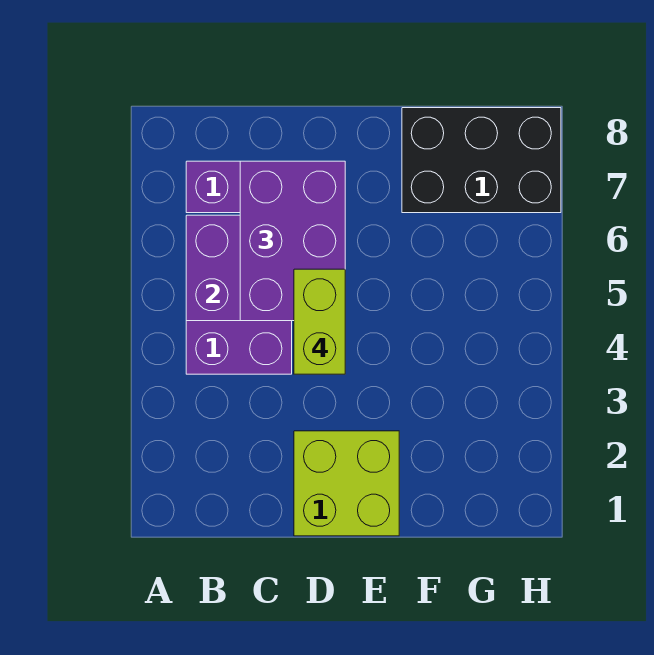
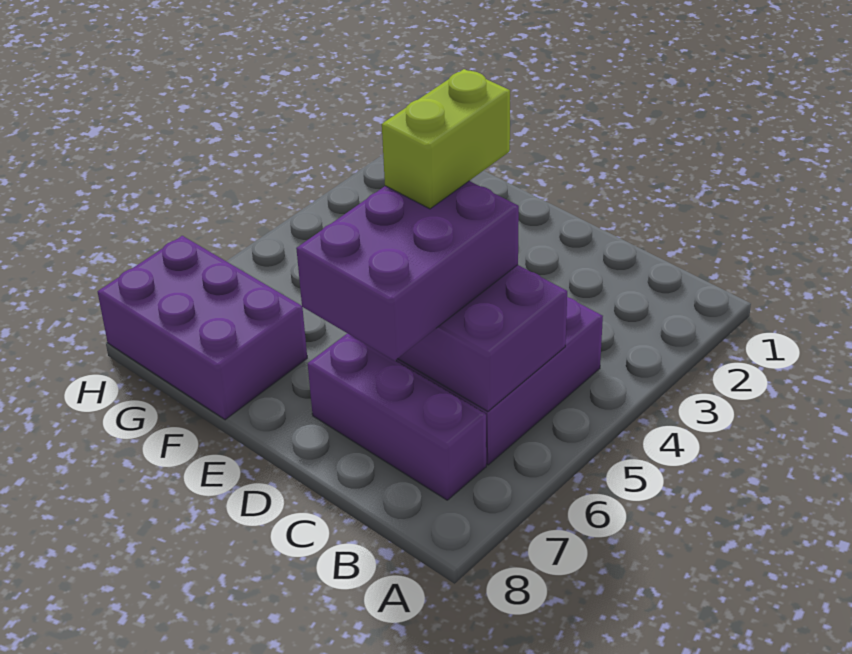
lime brick D1:E2 level 1 -> none
black brick F7:H8 level 1 -> purple brick F7:H8 level 1

